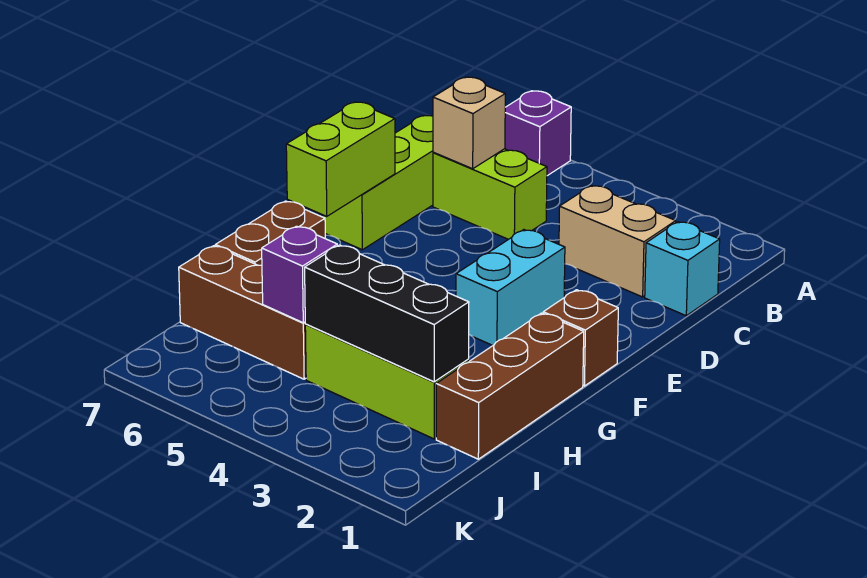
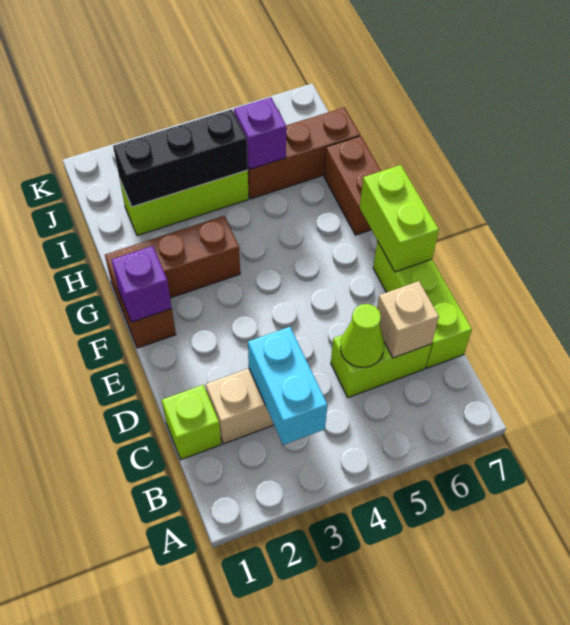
purple brick A6 level 1 -> purple brick F1 level 2
cyan brick C1 level 1 -> lime brick C1 level 1
none -> lime cone C5 level 2
cyan brick E3:F3 level 1 -> cyan brick B3:C3 level 2
brown brick G1:I1 level 1 -> brown brick G1:G3 level 1

